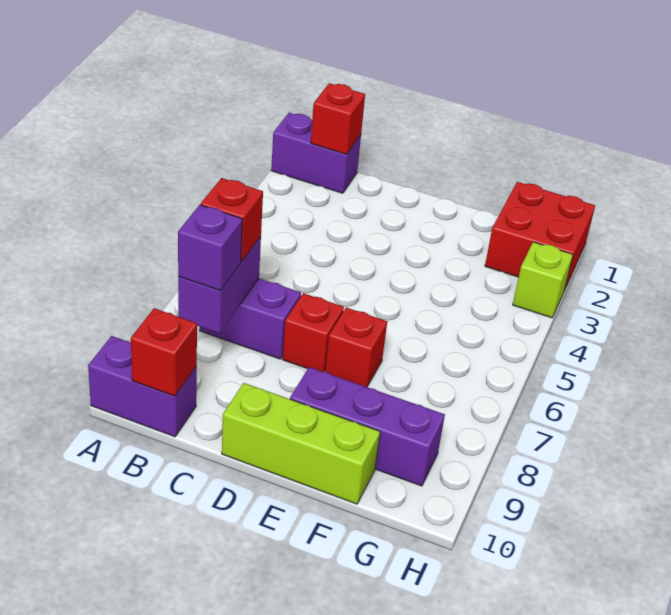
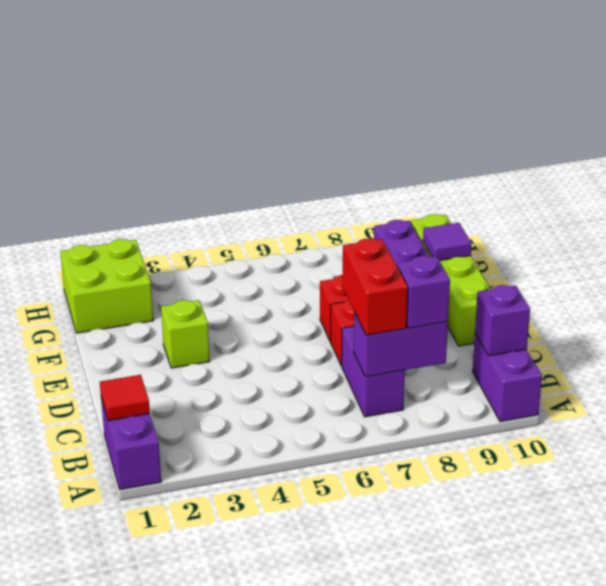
red brick B1 level 2 -> red tile B1 level 2
red brick B7 level 3 -> red brick B7:C7 level 3
red brick B10 level 2 -> purple brick B10 level 2
lime brick D10:F10 level 1 -> lime brick D10:G10 level 1
none -> purple tile F10 level 2
red brick G1:H2 level 1 -> lime brick G1:H2 level 1
lime brick H3 level 1 -> lime brick E3 level 1

